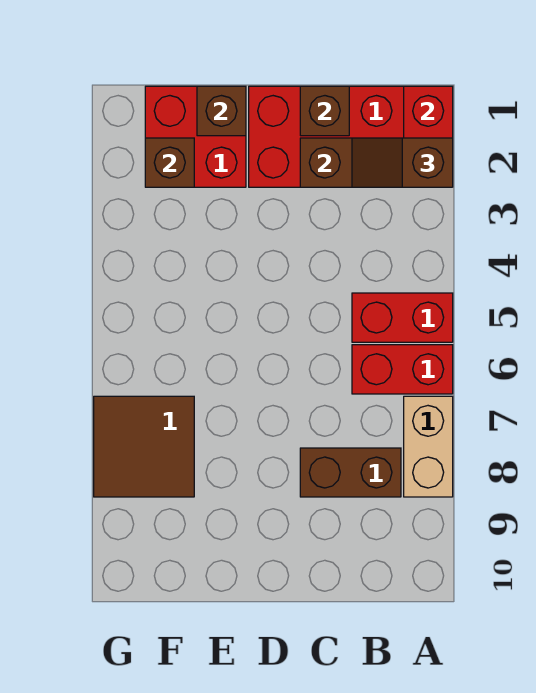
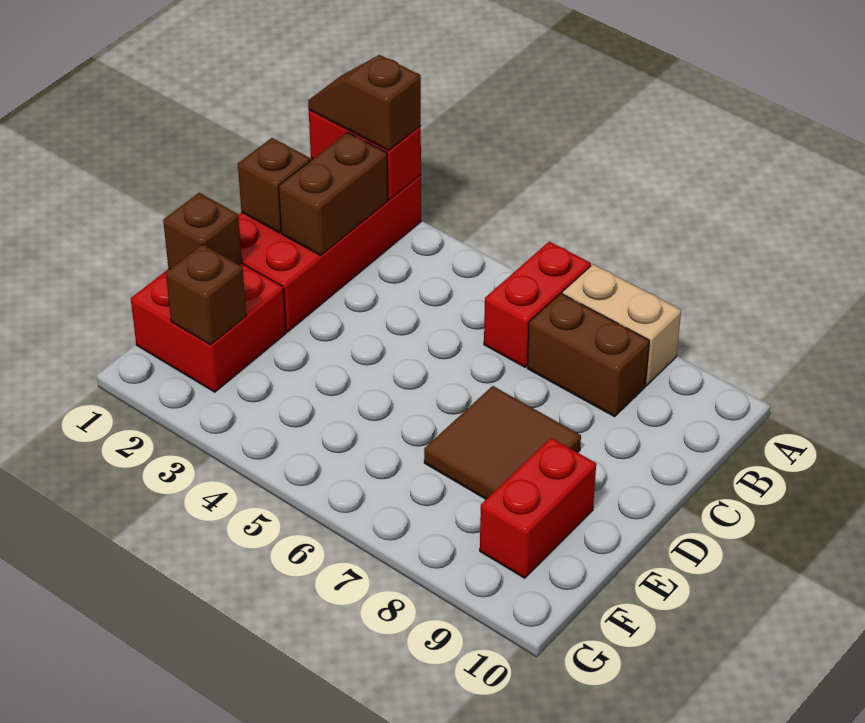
brown slope A2:B2 level 3 top A -> brown slope A1:A2 level 3 top 2
red brick A5:B5 level 1 -> red brick E9:F9 level 1
brown brick B8:C8 level 1 -> brown brick B7:B8 level 1
brown tile F7:G8 level 1 -> brown tile D7:E8 level 1

